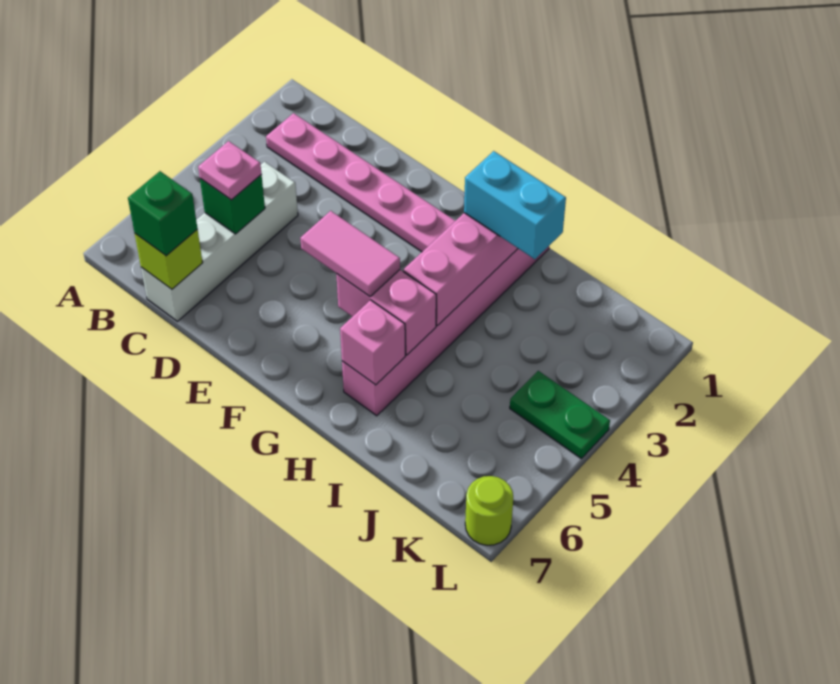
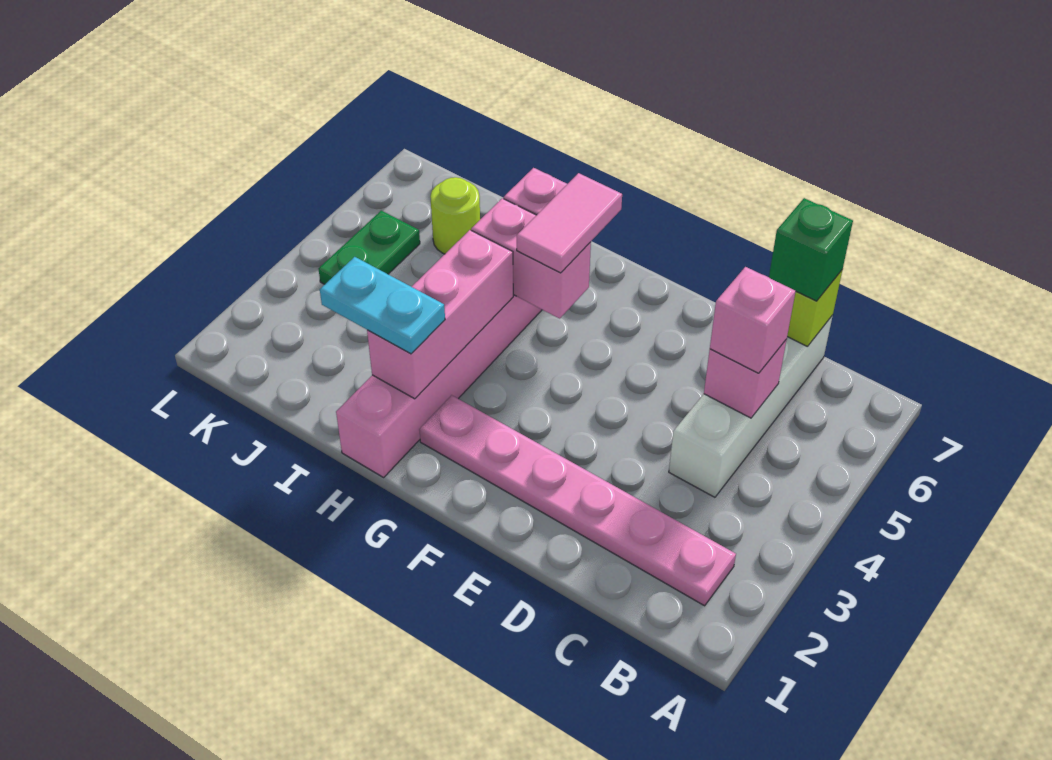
green brick C5 level 2 -> pink brick C5 level 2
pink plate C5 level 3 -> pink brick C5 level 3
pink tile F5:G5 level 3 -> pink tile G5:G6 level 3
cyan brick H2:I2 level 3 -> cyan plate H2:I2 level 3
green plate K4:L4 level 1 -> green plate K4:K5 level 1
lime round brick L7 level 1 -> lime round brick J6 level 1

